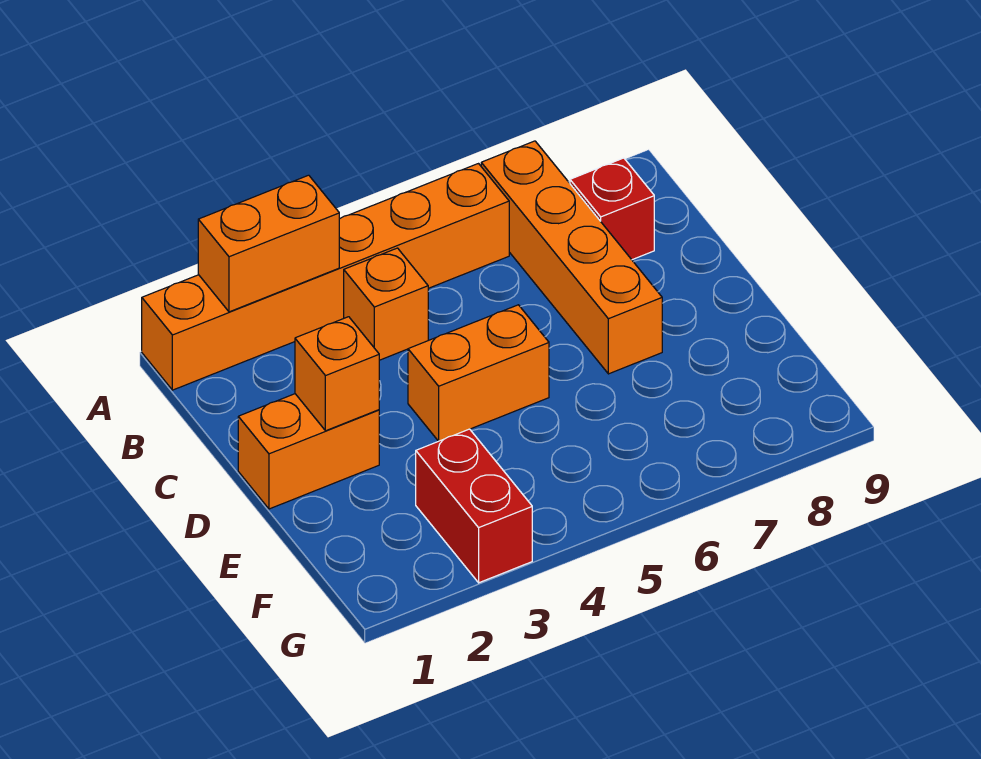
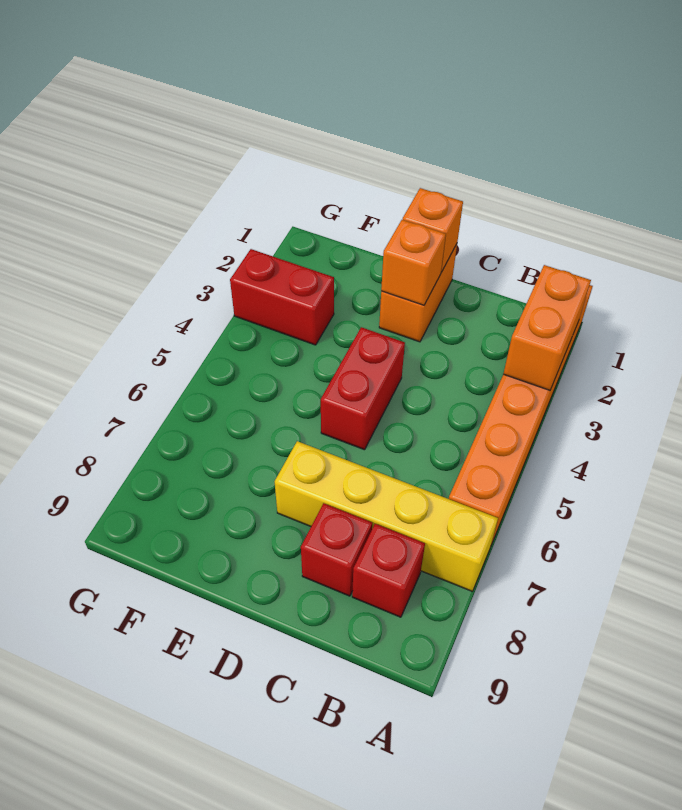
orange brick A7:D7 level 1 -> yellow brick A7:D7 level 1
orange brick B4 level 1 -> orange brick D1 level 2
none -> red brick C8 level 1
orange brick D4:D5 level 1 -> red brick D4:D5 level 1

